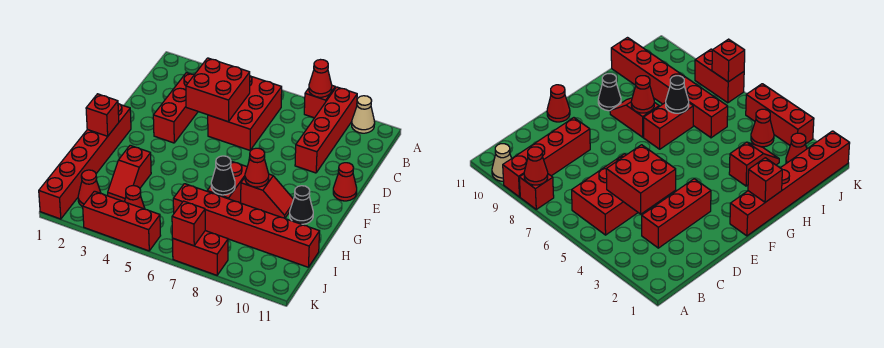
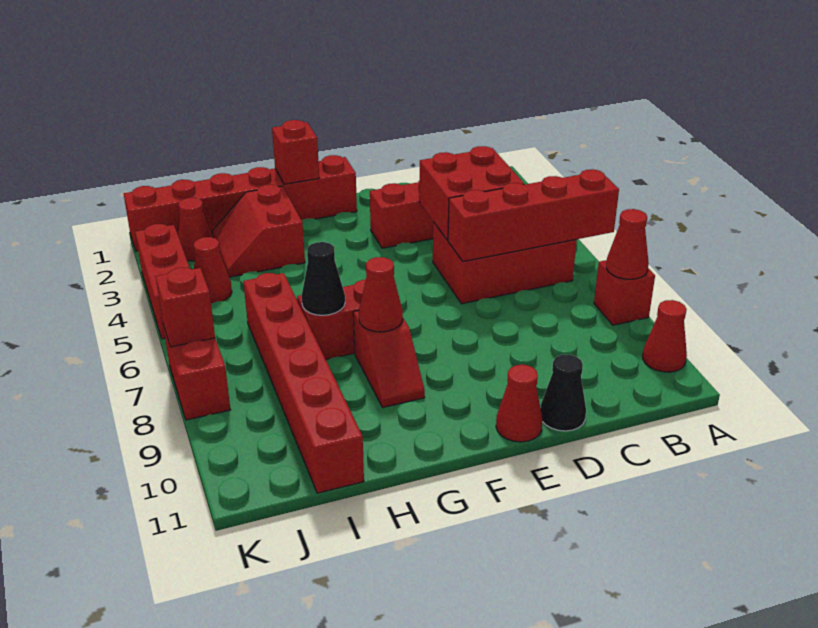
red brick A9:D9 level 1 -> red brick A6:D6 level 2
tan cone A10 level 1 -> red cone A10 level 1
black cone G10 level 1 -> black cone D11 level 1
red slope H3:I3 level 1 top H -> red slope H2:I3 level 1 top H

